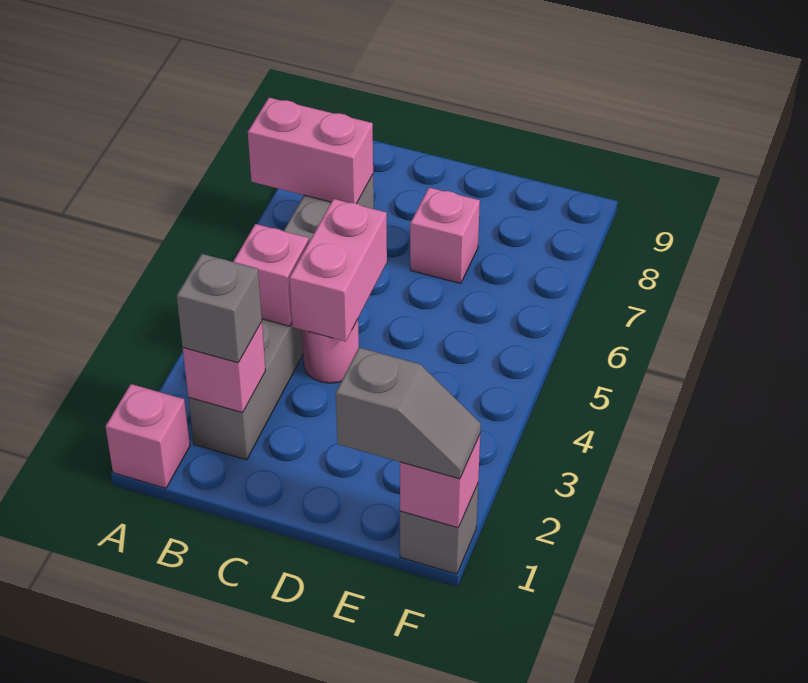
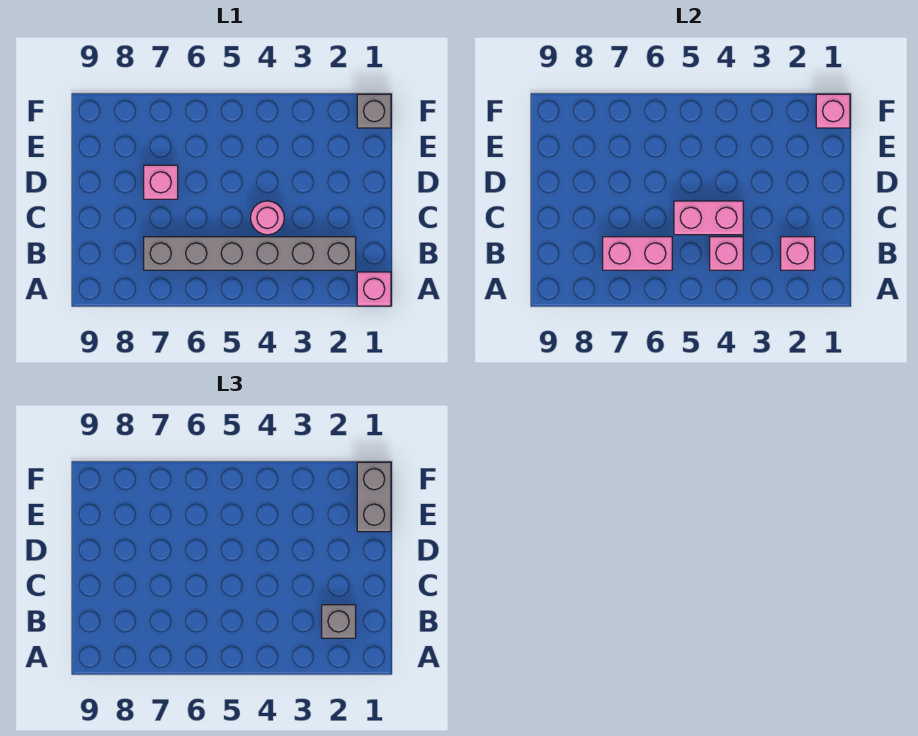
pink brick A7:B7 level 2 -> pink brick B6:B7 level 2
grey slope E1:F1 level 3 top E -> grey brick E1:F1 level 3

